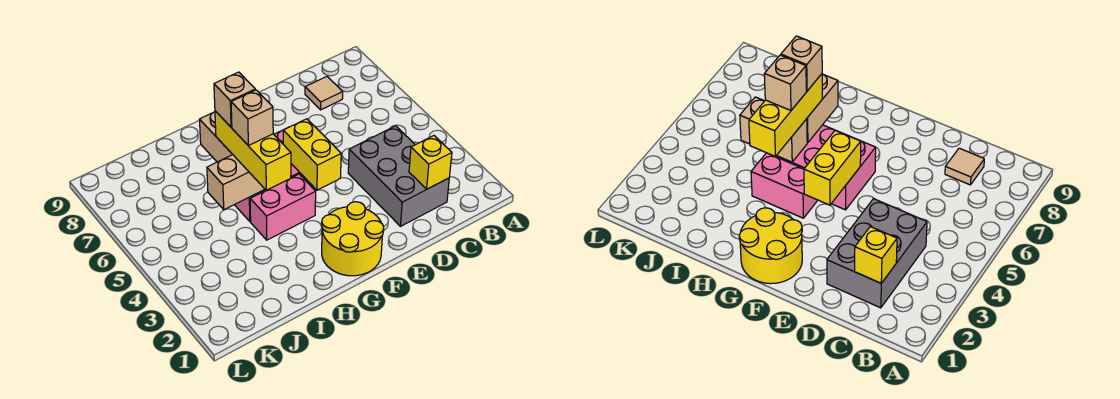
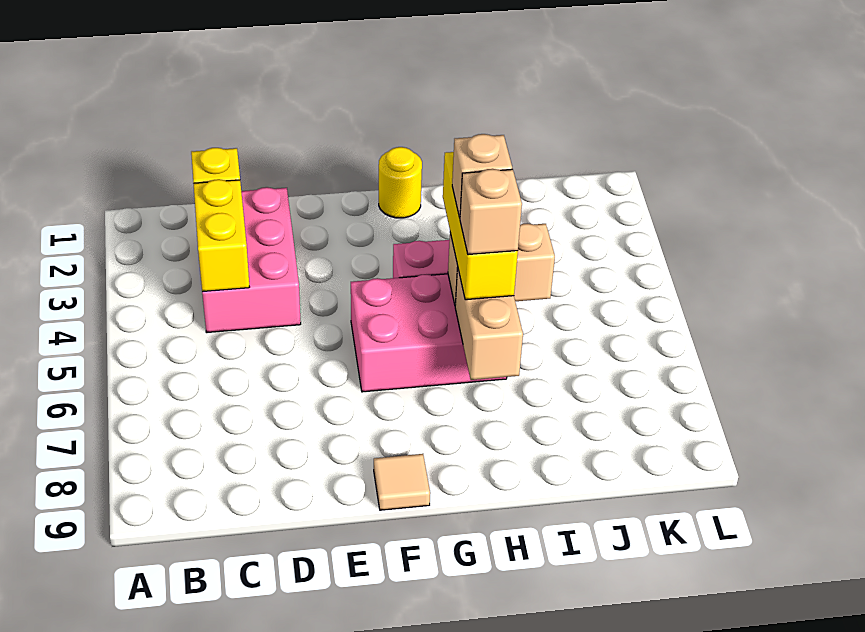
grey brick C2:D4 level 1 -> pink brick C2:D4 level 1
tan tile C8 level 1 -> tan tile F9 level 1
yellow round brick F1:G2 level 1 -> yellow round brick G1 level 1
yellow brick F4:F5 level 2 -> yellow brick C3:C4 level 2

